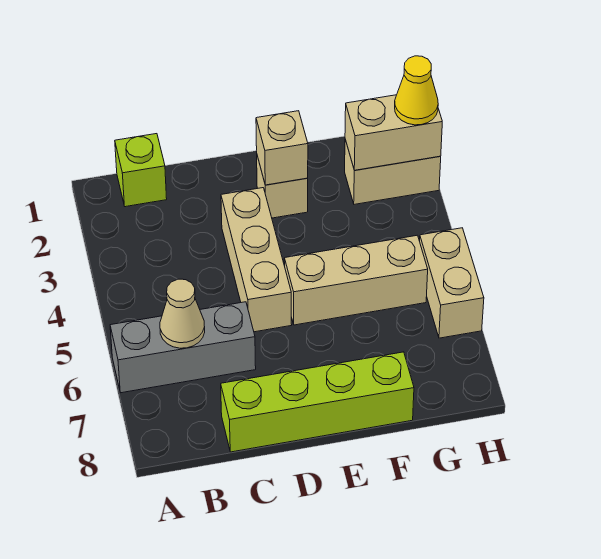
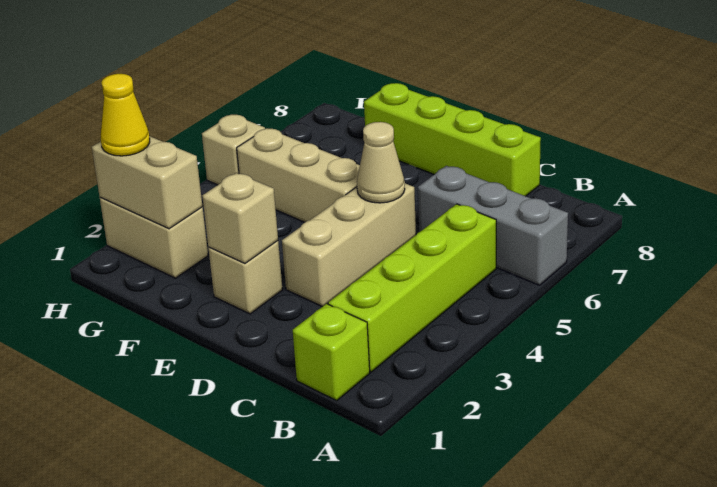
none -> lime brick B2:B5 level 1
tan cone B6 level 2 -> tan cone D5 level 2
tan brick H5:H6 level 1 -> tan brick H5 level 1

